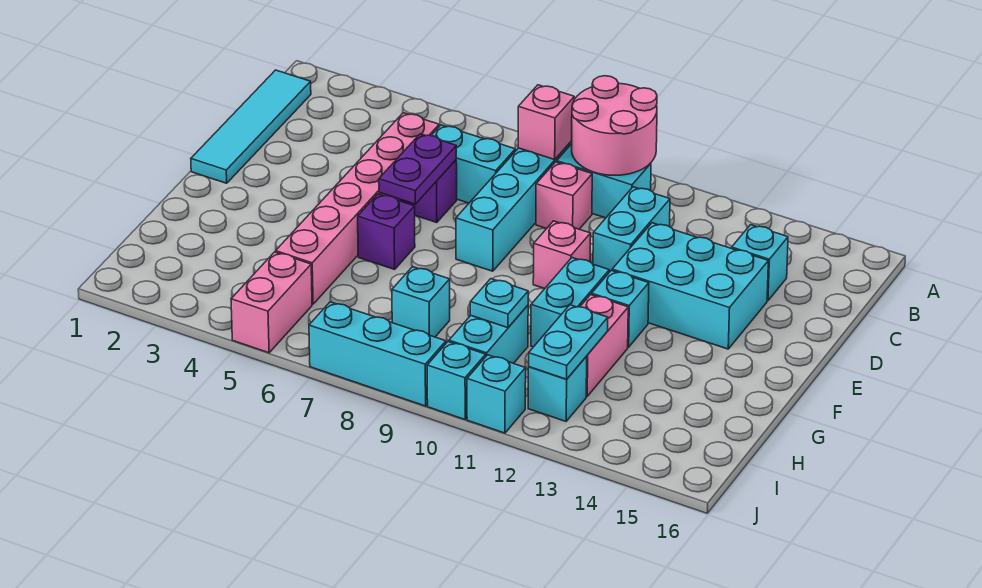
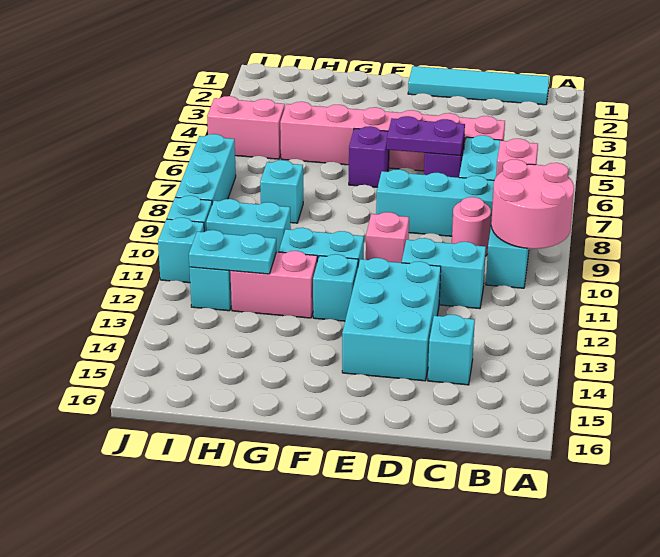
pink brick C9 level 1 -> pink round brick C9 level 1
cyan plate H10 level 2 -> none

